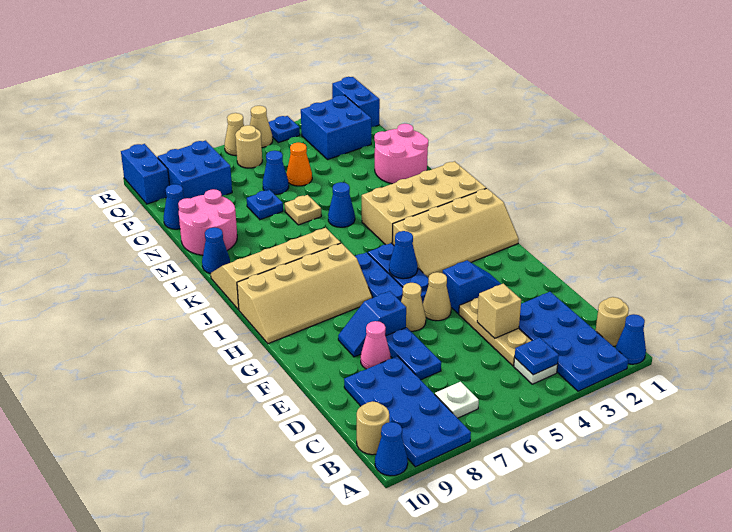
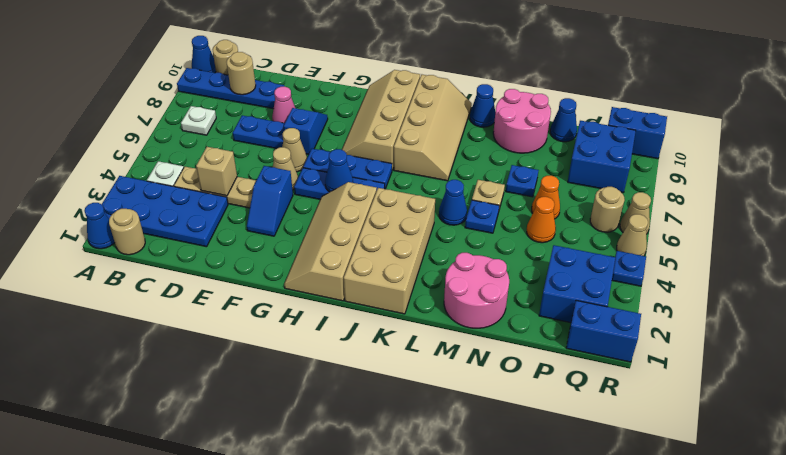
blue plate A8:D9 level 1 -> blue plate A9:D9 level 1
blue plate B4 level 2 -> blue plate M5 level 1
none -> tan round brick C9 level 2
blue cone O6 level 1 -> orange cone O6 level 1

